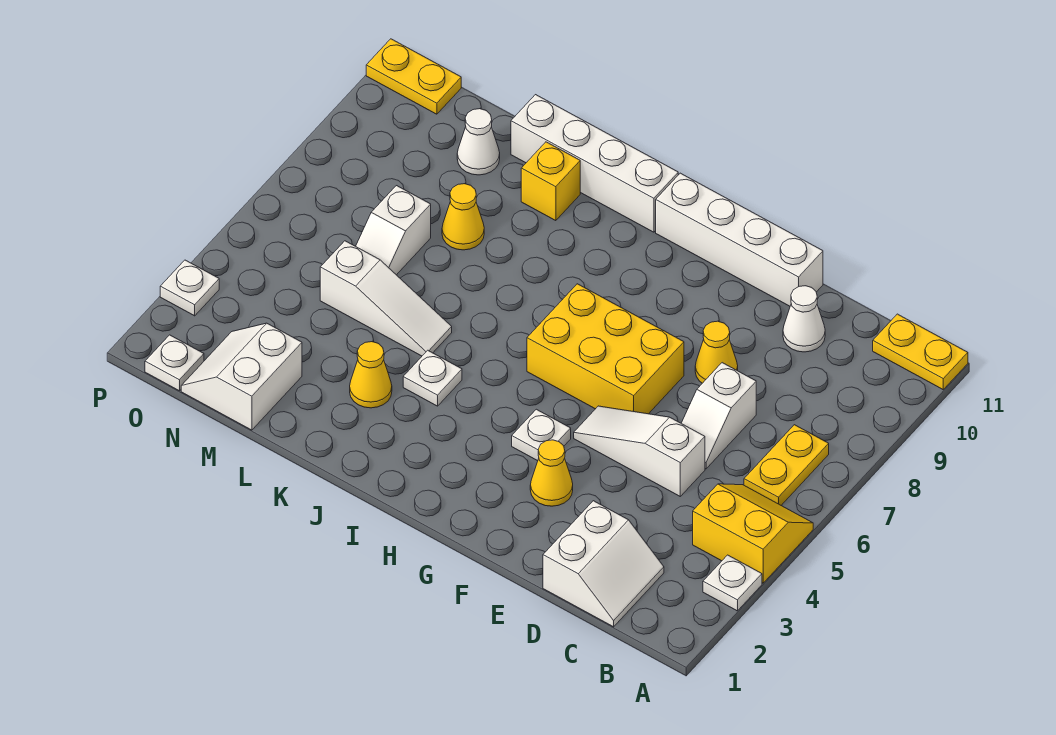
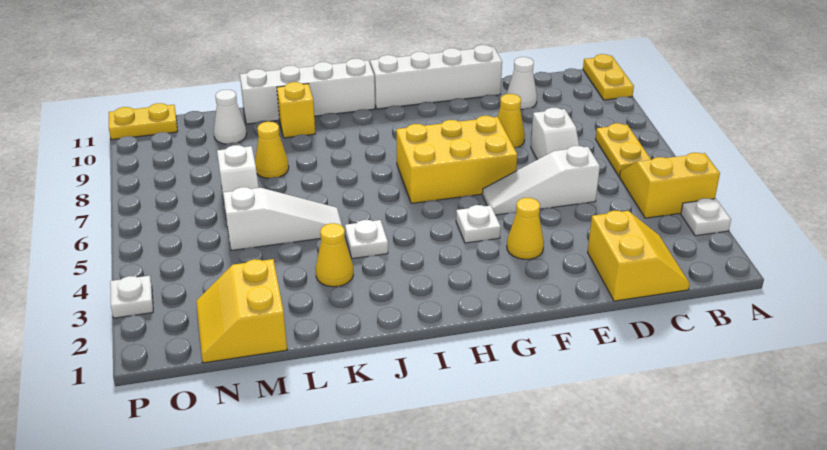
yellow plate A11:B11 level 1 -> yellow plate A10:A11 level 1
white slope C1:D2 level 1 top D -> yellow slope C1:D2 level 1 top D
white slope M1:N2 level 1 top M -> yellow slope M1:N2 level 1 top M
white plate O1 level 1 -> none

